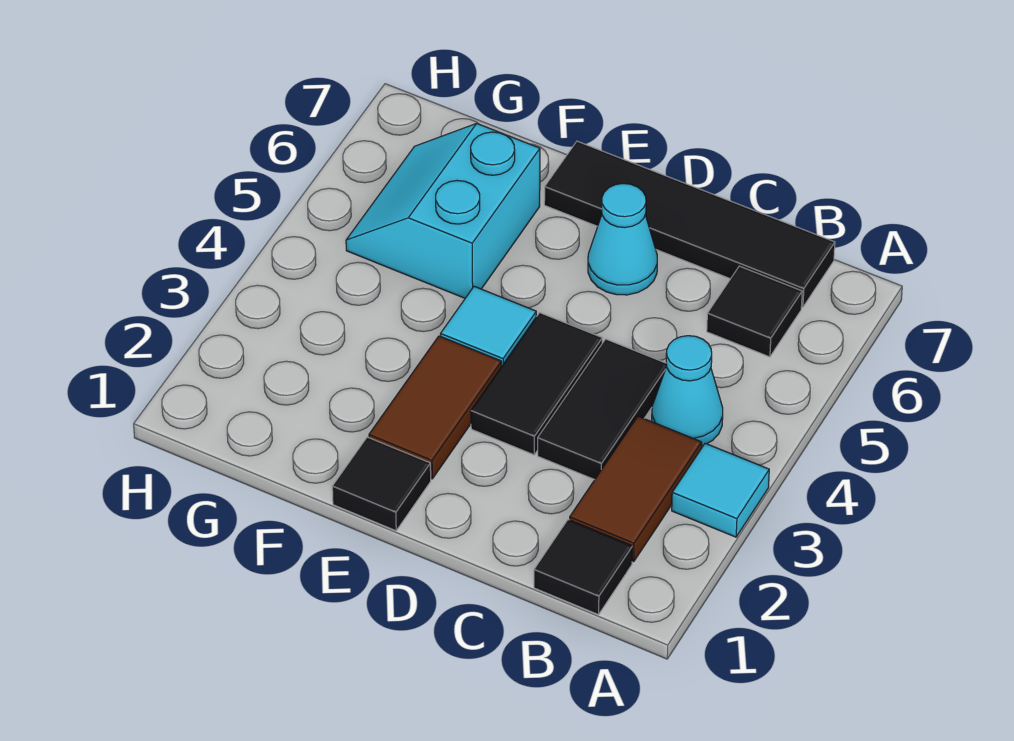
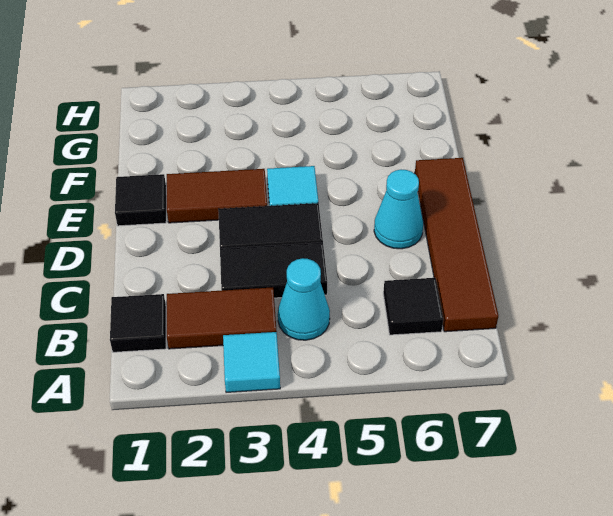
black tile B7:E7 level 1 -> brown tile B7:E7 level 1
cyan slope F5:G6 level 1 top F -> none

